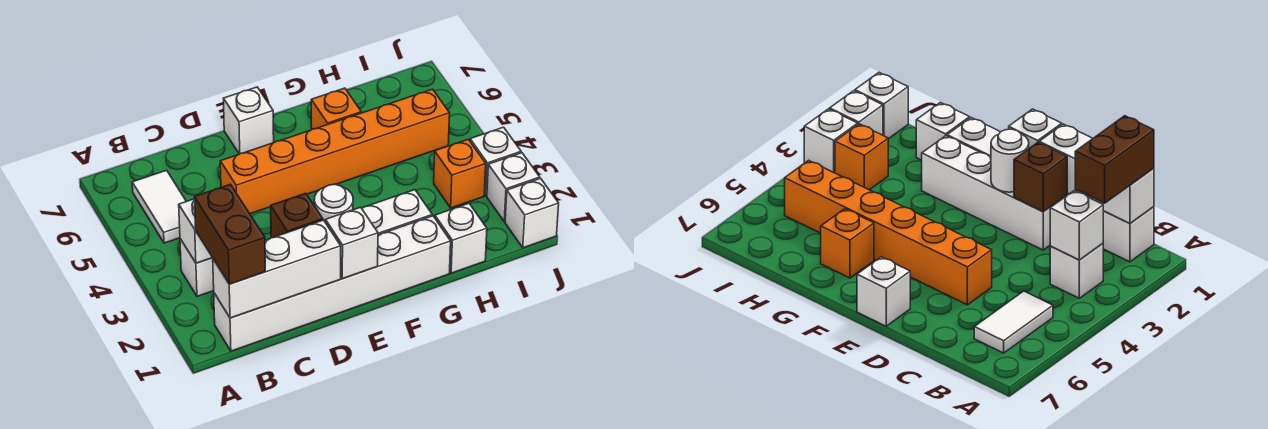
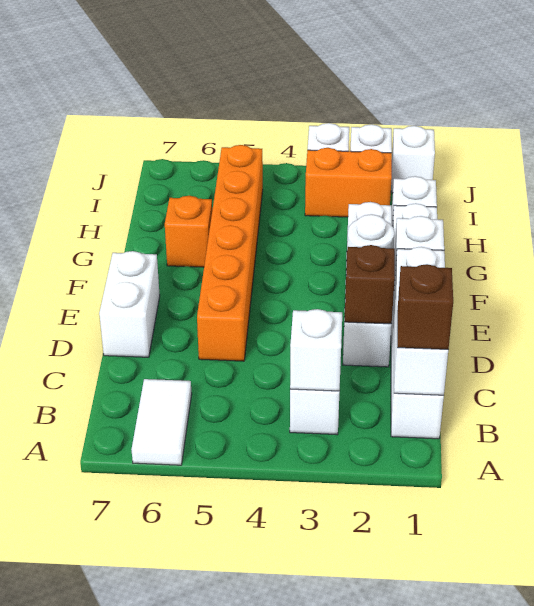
brown brick B1:B2 level 3 -> brown brick B1 level 3
white tile B5:B6 level 1 -> white tile A6:B6 level 1
white brick E7 level 1 -> white brick D7:E7 level 1
orange brick I3 level 1 -> orange brick I2:I3 level 1

